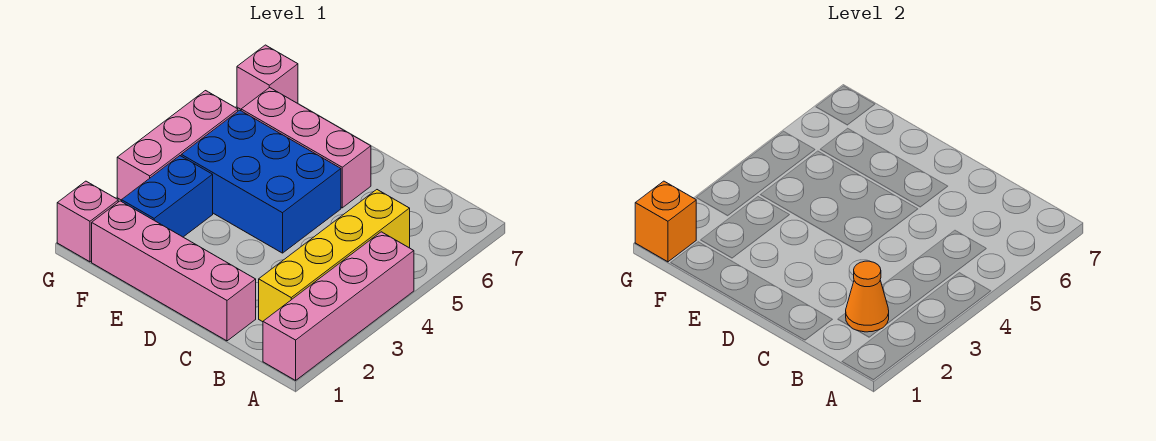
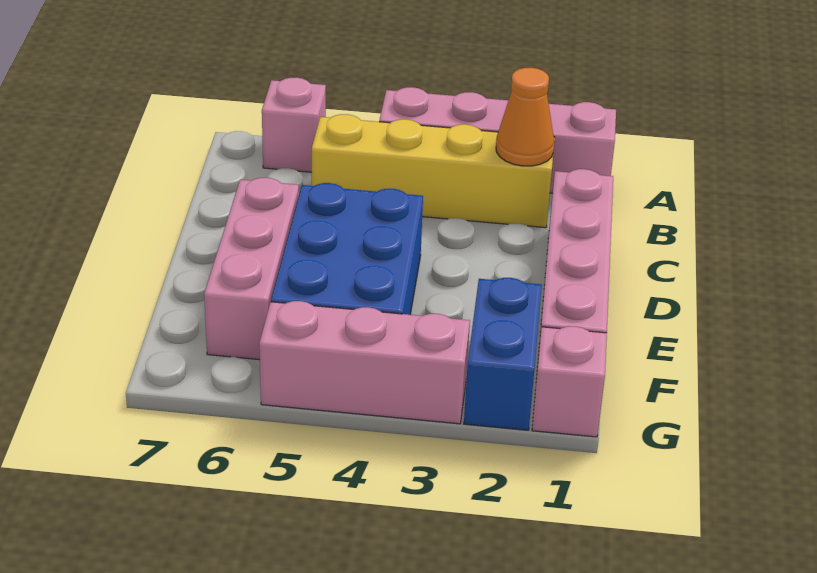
blue brick F2:F3 level 1 -> blue brick F2:G2 level 1
orange brick G1 level 2 -> none
pink brick G7 level 1 -> pink brick A6 level 1

